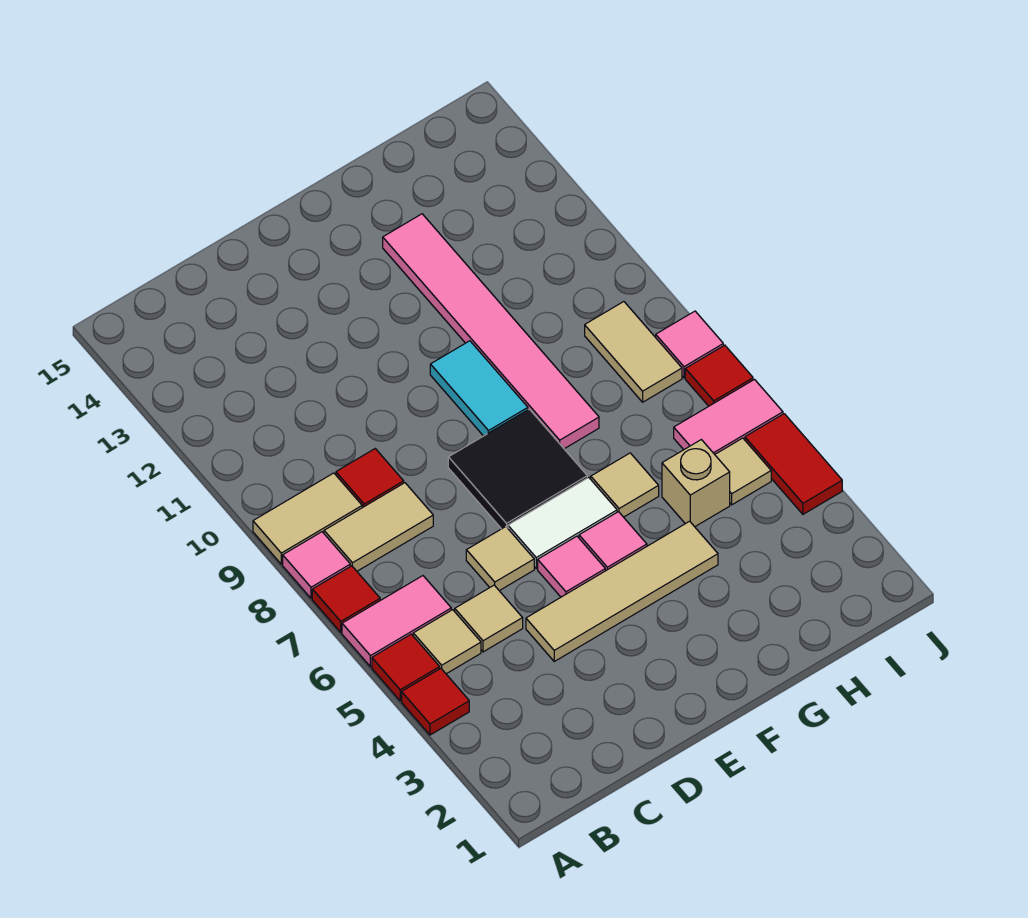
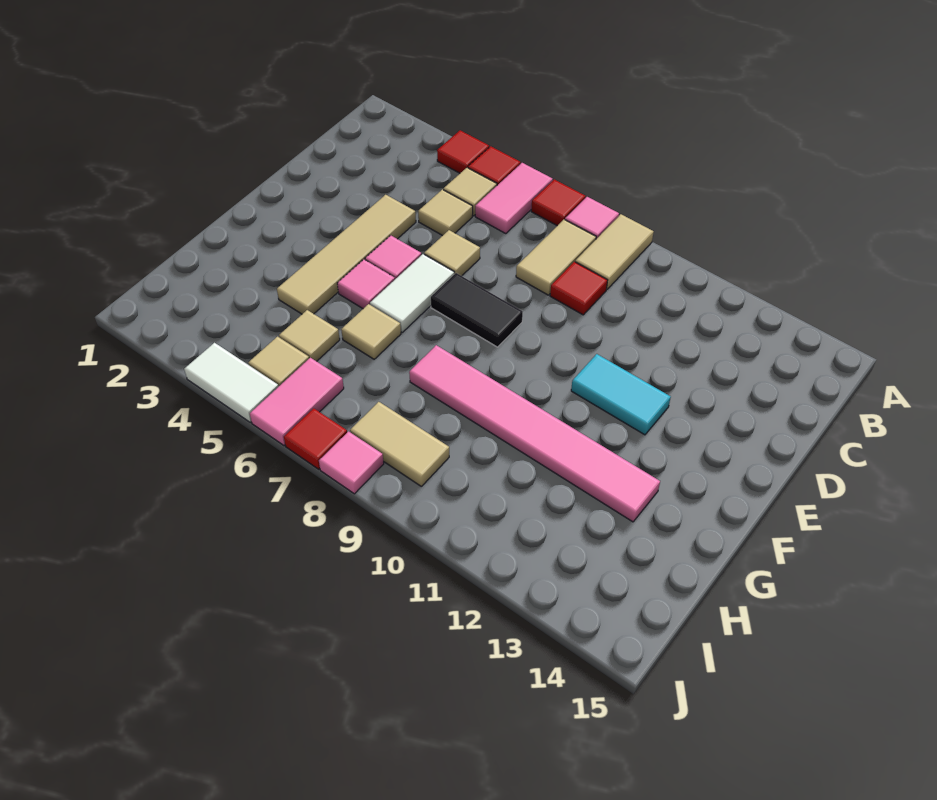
black tile E7:F8 level 1 -> black tile E7:E8 level 1
cyan tile F9:F10 level 1 -> cyan tile E11:E12 level 1
tan brick H5 level 1 -> tan tile H5 level 1
red tile J4:J5 level 1 -> white tile J4:J5 level 1

